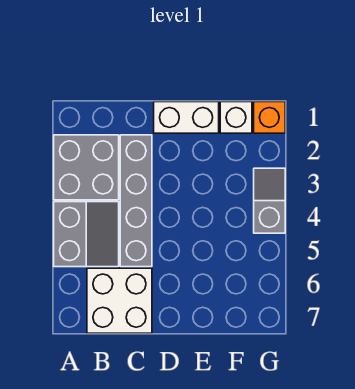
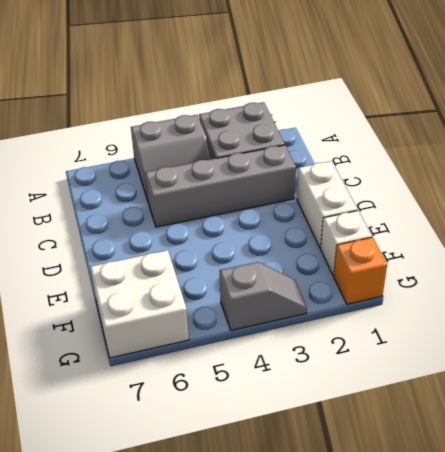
white brick B6:C7 level 1 -> white brick F6:G7 level 1

